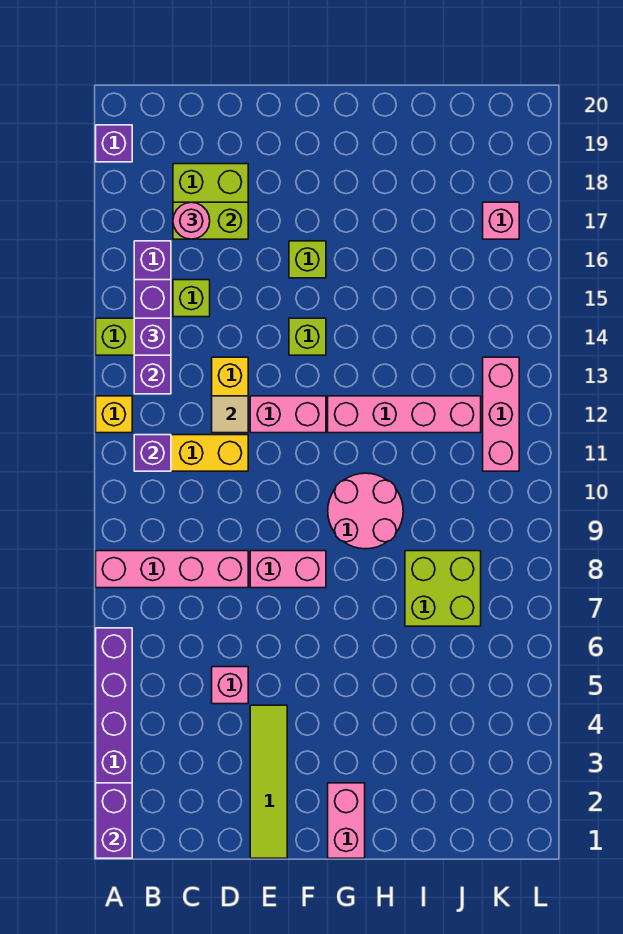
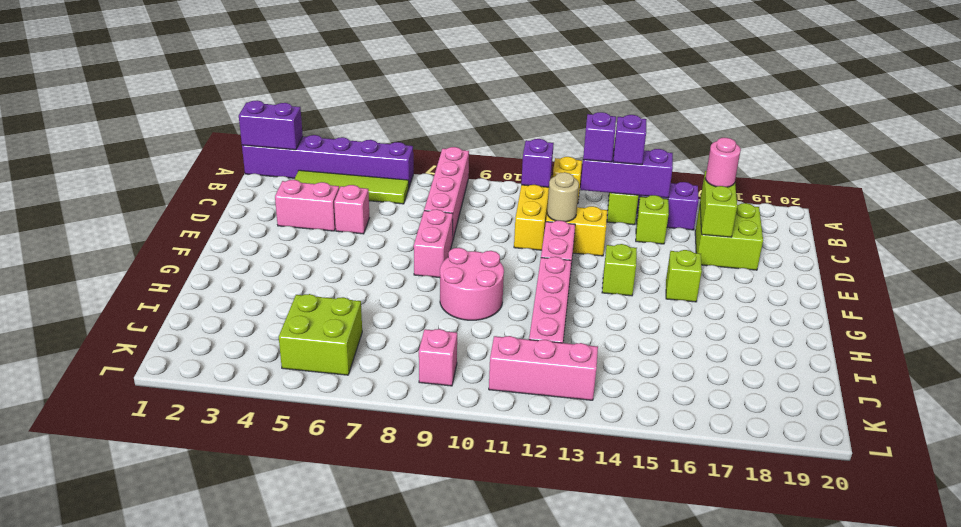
purple brick A19 level 1 -> purple brick B13 level 3
tan tile D12 level 2 -> tan round brick D12 level 2
lime tile E1:E4 level 1 -> lime tile B3:B6 level 1
pink brick G1:G2 level 1 -> pink brick D3:D4 level 1
lime brick I7:J8 level 1 -> lime brick J5:K6 level 1
pink brick K17 level 1 -> pink brick K9 level 1

